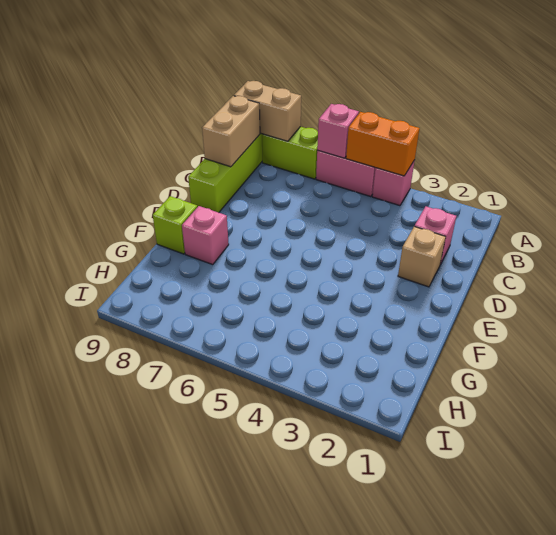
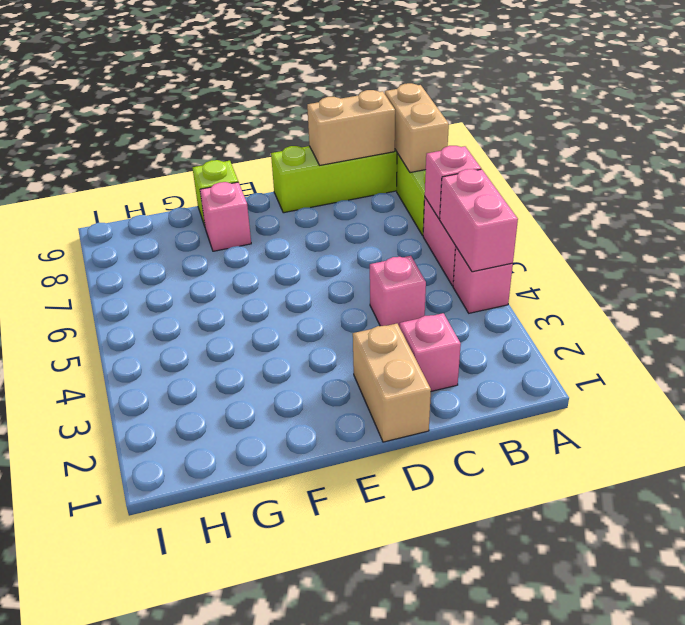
orange brick A4:A5 level 2 -> pink brick A4:A5 level 2
none -> pink brick C4 level 1
tan brick D2 level 1 -> tan brick D1:D2 level 1

